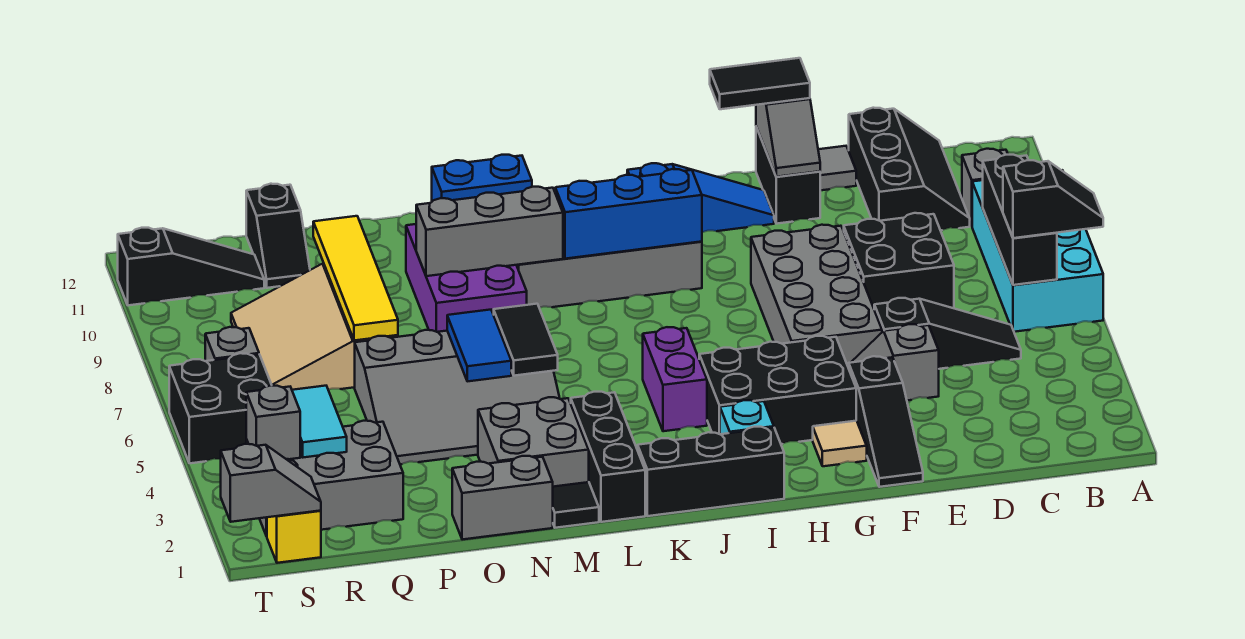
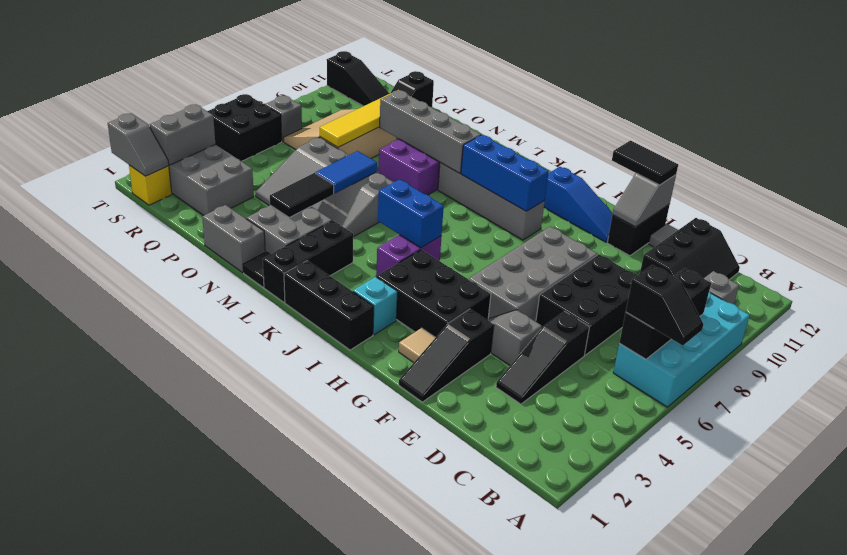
black slope C5:E5 level 1 top E -> black slope D3:D5 level 1 top 5
black brick D7:E8 level 1 -> black brick D6:E8 level 1
grey brick L9:N9 level 2 -> grey brick L9:O9 level 2
blue brick L12:M12 level 1 -> blue brick J5:K5 level 2
black tile M5:M6 level 2 -> black tile N3:N4 level 2
cyan tile R3:R4 level 2 -> none
grey brick S3 level 2 -> grey brick S2:S3 level 2

